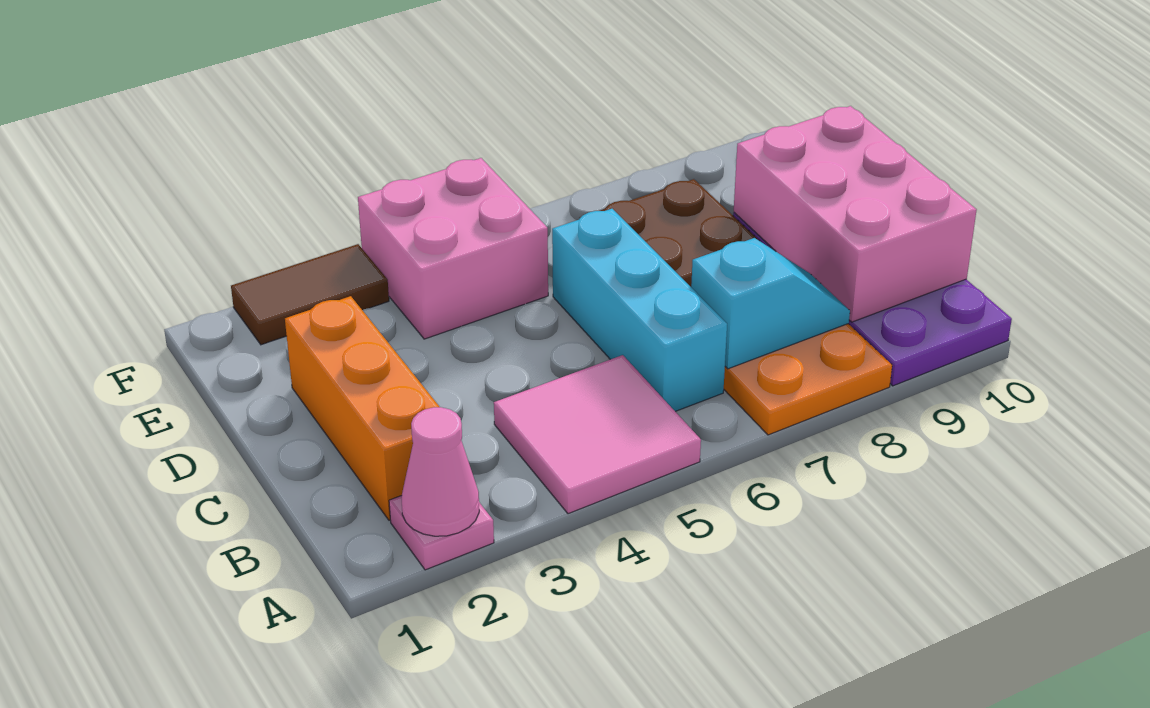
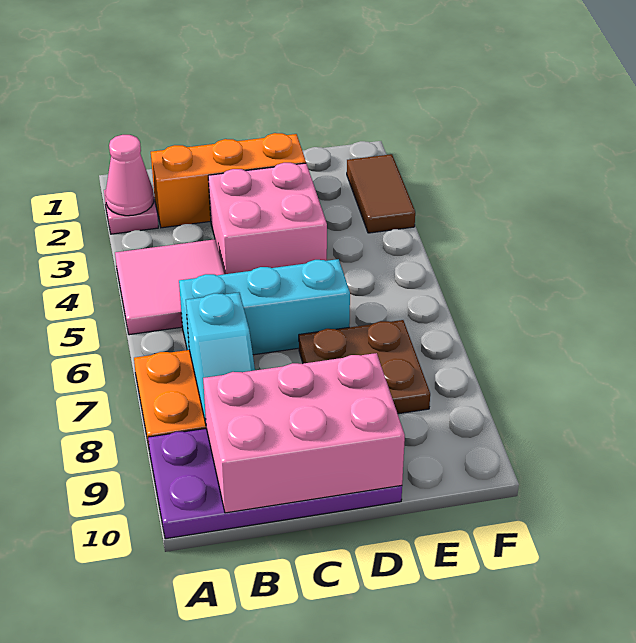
pink brick E4:F5 level 1 -> pink brick C3:D4 level 1

